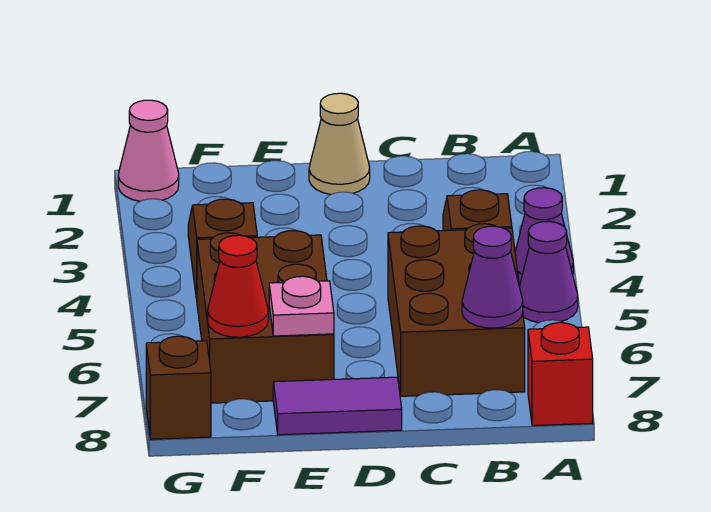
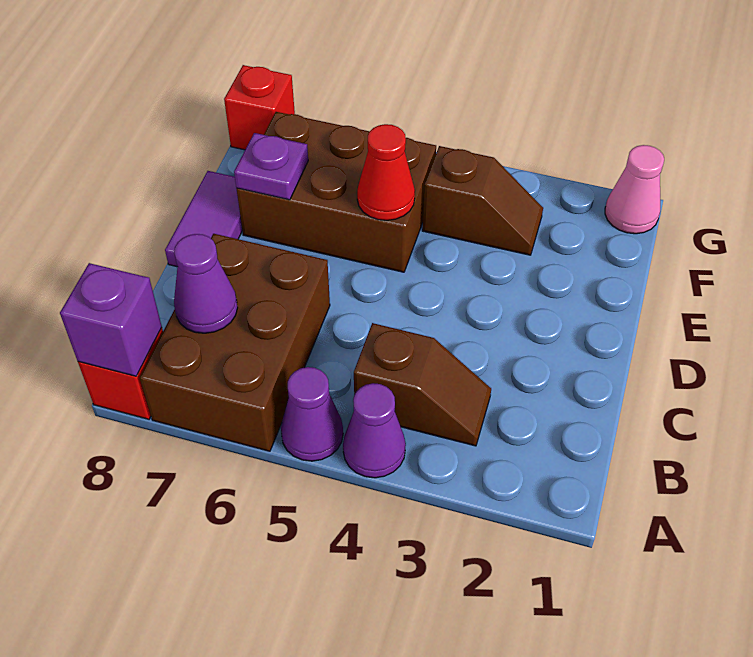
none -> purple brick A8 level 2
brown brick B5:C7 level 1 -> brown brick A6:C7 level 1
tan cone D1 level 1 -> none
pink plate E7 level 2 -> purple plate E7 level 2
red cone F7 level 2 -> red cone E5 level 2
brown brick G8 level 1 -> red brick G8 level 1

